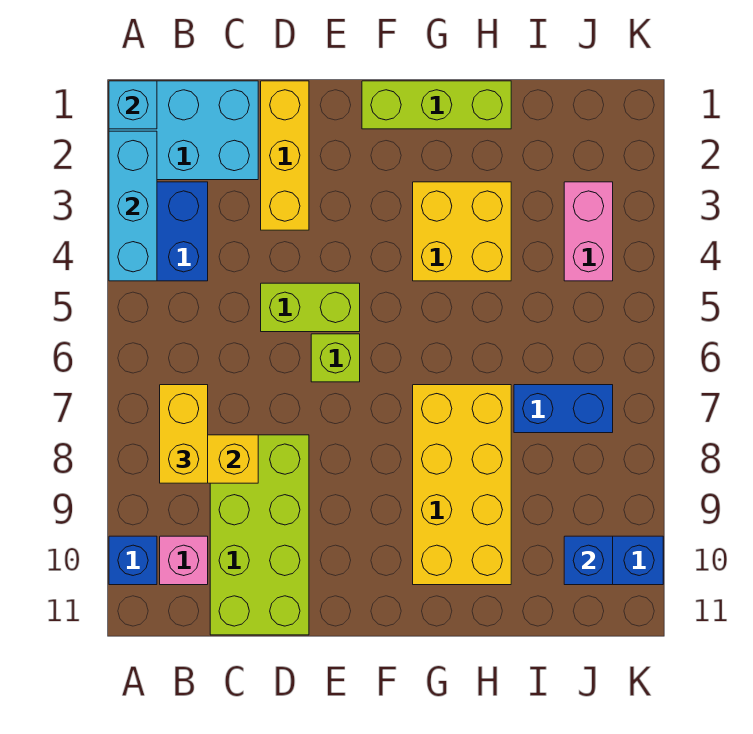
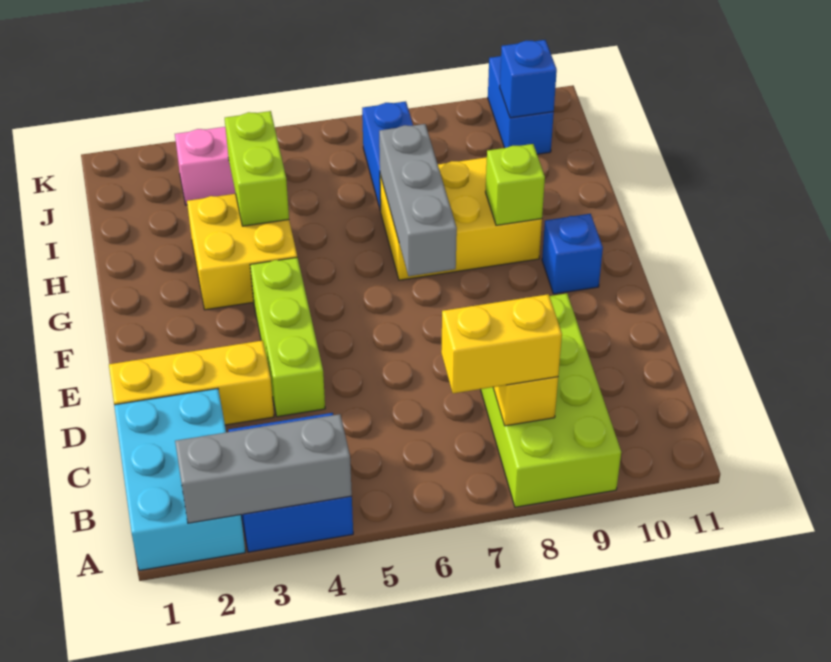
cyan brick A1 level 2 -> none
cyan brick A2:A4 level 2 -> grey brick A2:A4 level 2
blue brick A10 level 1 -> blue brick F10 level 1
pink brick B10 level 1 -> none
lime brick C8:D11 level 1 -> lime brick A8:D9 level 1
lime brick D5:E5 level 1 -> lime brick H4:I4 level 2
lime brick E6 level 1 -> lime brick G9 level 2
lime brick F1:H1 level 1 -> lime brick D4:F4 level 1
none -> grey brick F7:H7 level 2
yellow brick G7:H10 level 1 -> yellow brick G7:H9 level 1

